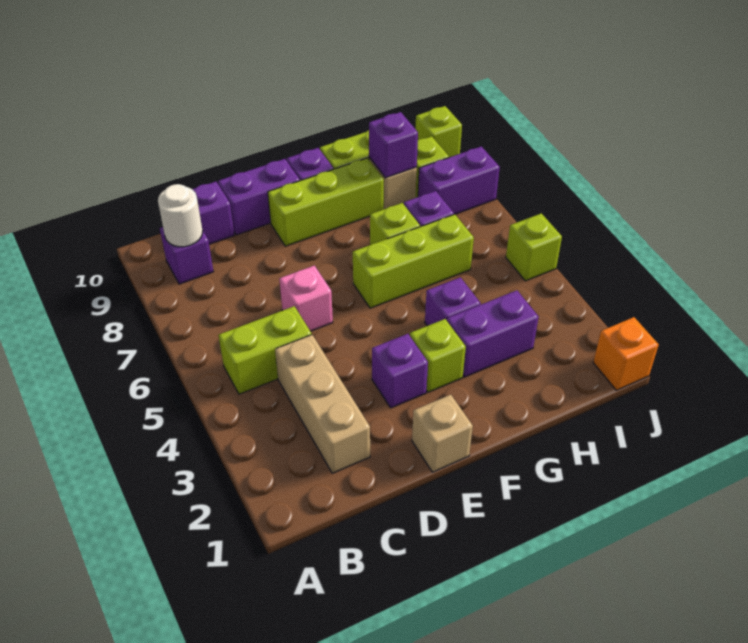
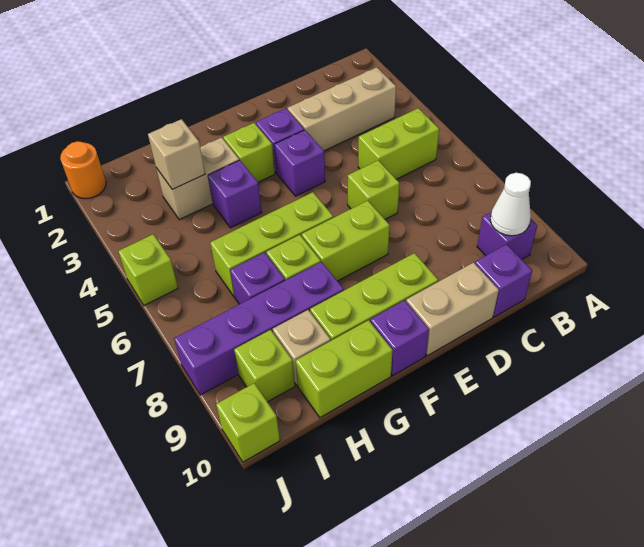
white round brick B9 level 2 -> white cone B9 level 2
tan brick C2:C4 level 1 -> tan brick B3:D3 level 1
pink brick D6 level 1 -> lime brick D6 level 1
purple brick D10:E10 level 1 -> tan brick D10:E10 level 1
tan brick E1 level 1 -> tan brick H3 level 2
none -> lime brick E7:F7 level 1
purple brick G3:H3 level 1 -> tan brick G3:H3 level 1
purple brick H9 level 2 -> purple brick E4 level 1
purple brick I8:J8 level 1 -> purple brick G8:J8 level 1
orange brick J1 level 1 -> orange round brick J1 level 1

